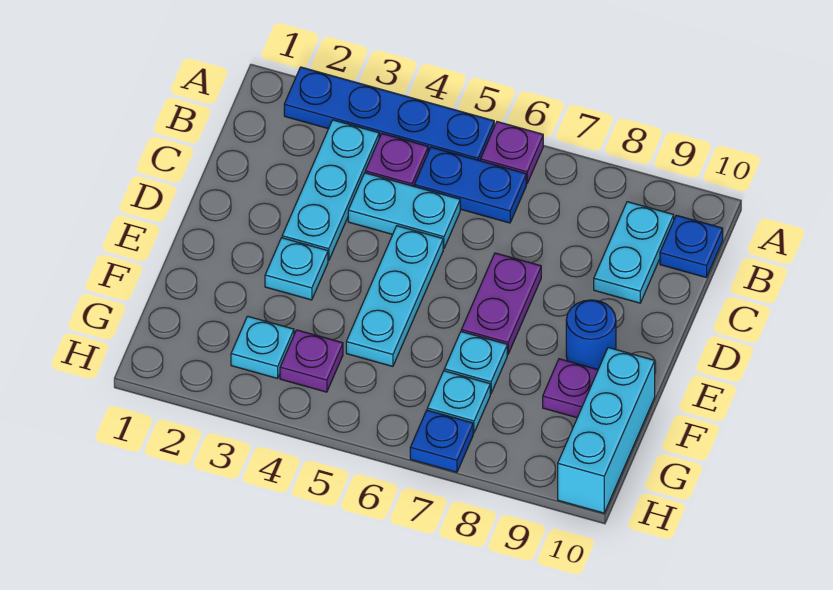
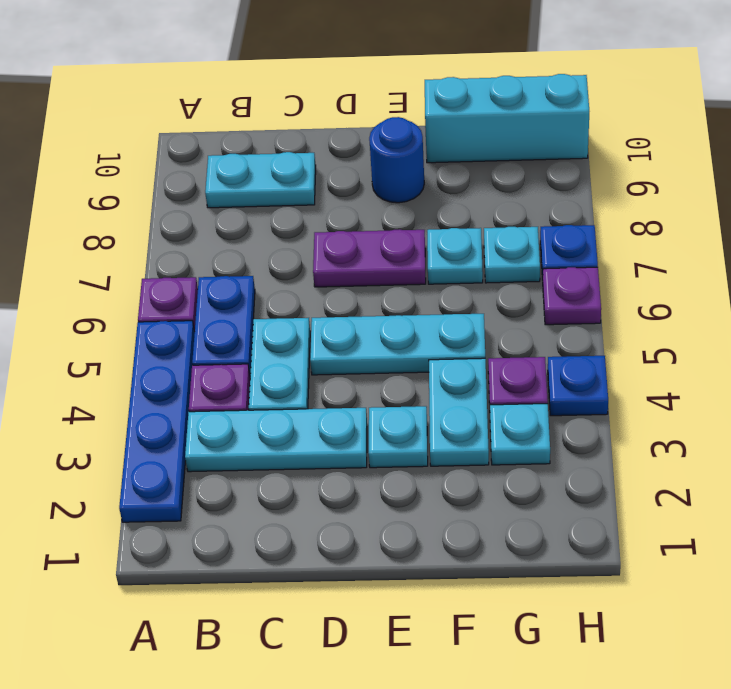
blue plate B10 level 1 -> blue plate H4 level 1
none -> cyan plate F3:F4 level 1
purple plate F9 level 1 -> purple plate H6 level 1

